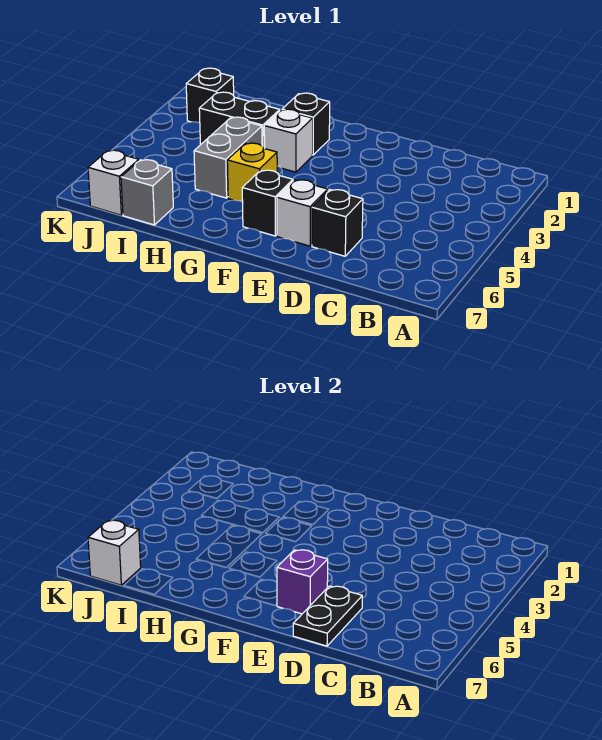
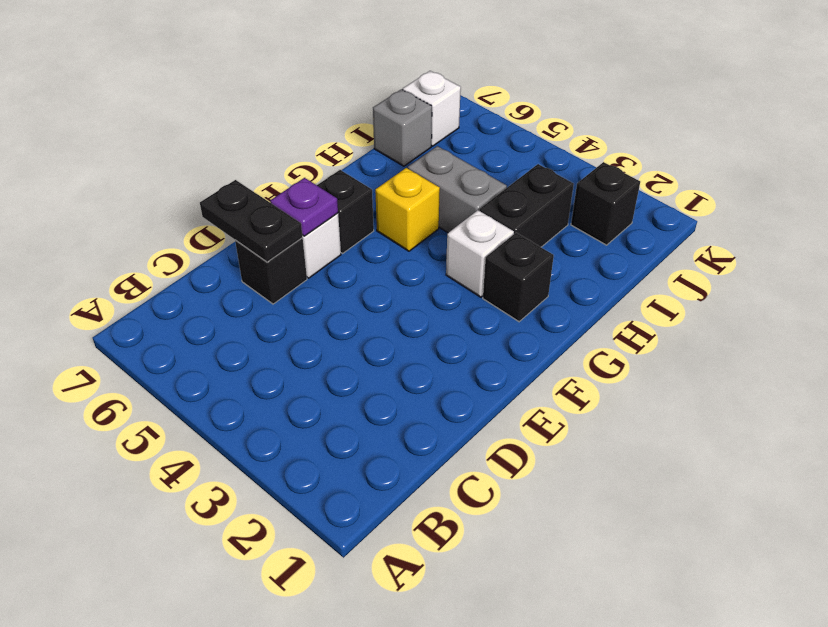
purple brick E6 level 2 -> purple plate E6 level 2
white brick J7 level 2 -> none

